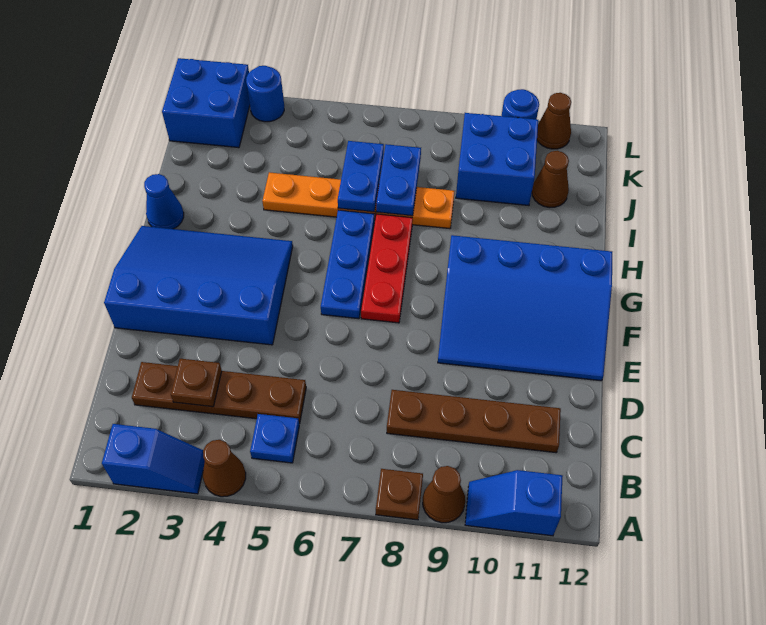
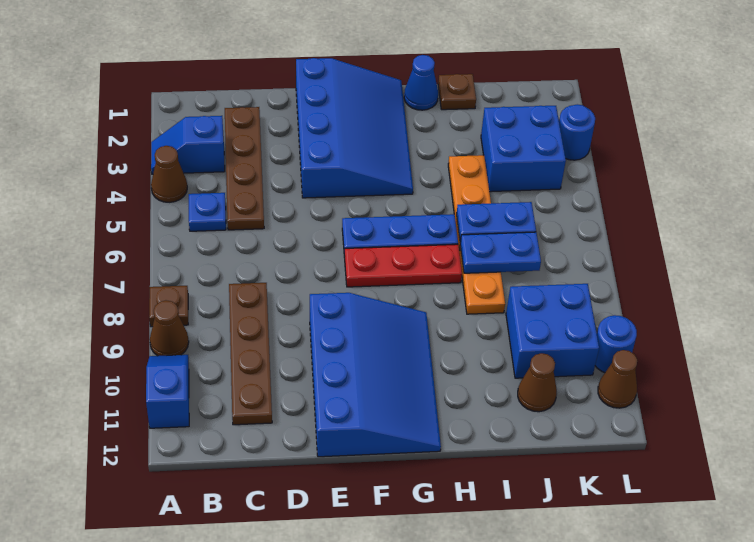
blue slope A2:A3 level 1 top 2 -> blue slope A3:B3 level 1 top B
brown plate C3 level 2 -> brown plate I1 level 1
blue slope E9:G12 level 1 top G -> blue slope E9:G12 level 1 top E
blue brick K1:L2 level 1 -> blue brick J3:K4 level 1

